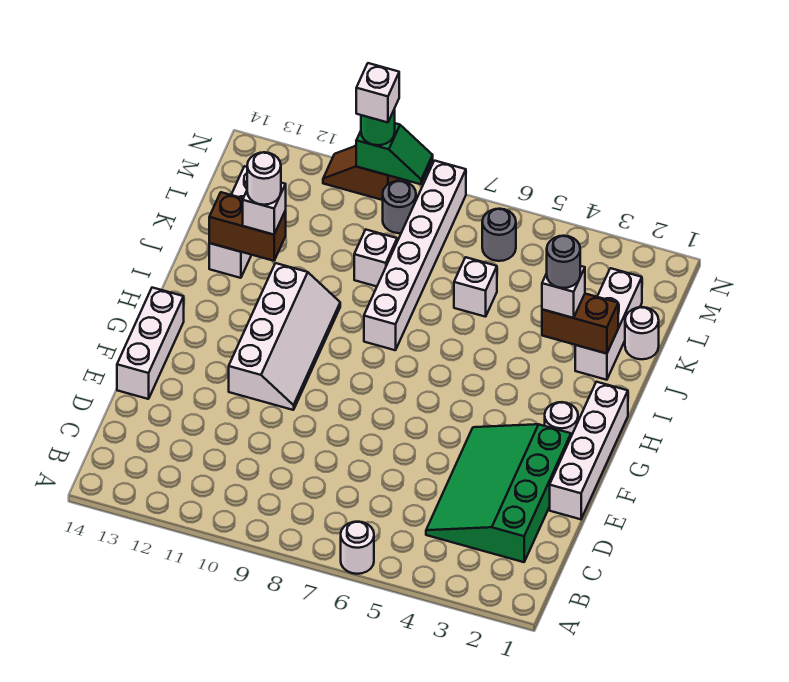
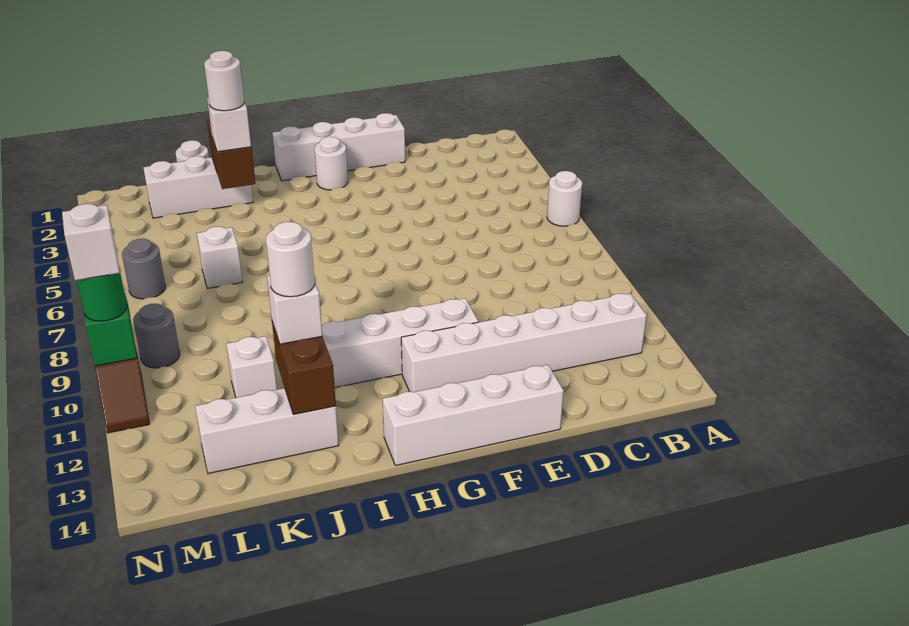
green slope C2:F4 level 1 top 2 -> none
white brick E14:G14 level 1 -> white brick E14:H14 level 1
white brick I8:N8 level 1 -> white brick B12:G12 level 1
grey round brick J3 level 4 -> white round brick J3 level 4
white brick K9 level 1 -> white brick K11 level 1

